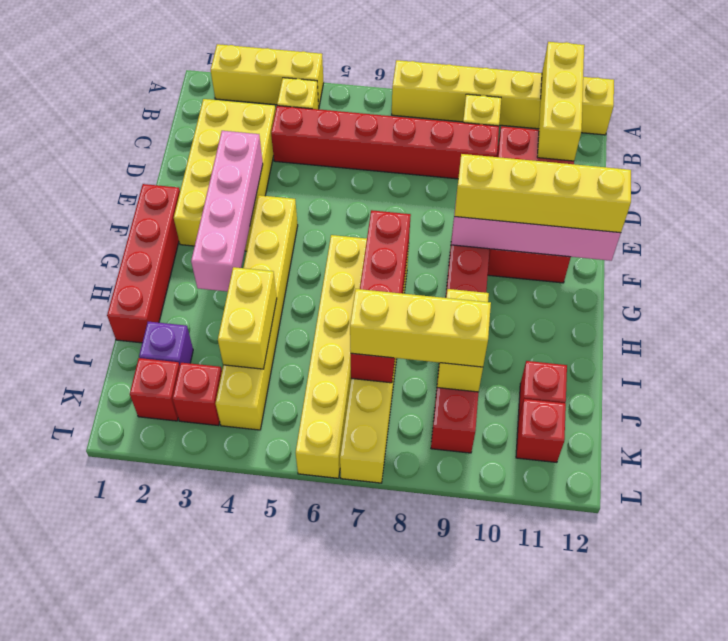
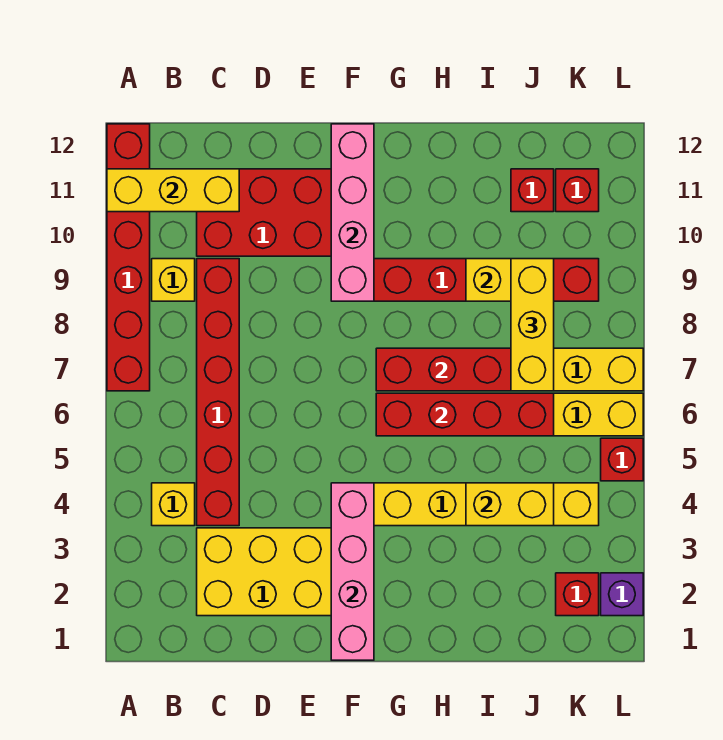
yellow brick A2:A4 level 1 -> none
yellow brick A7:A12 level 1 -> red brick A7:A12 level 1
pink brick E3:H3 level 2 -> pink brick F1:F4 level 2
red brick F1:I1 level 1 -> red brick G6:J6 level 2
yellow brick F9:F12 level 3 -> none
purple brick J2 level 1 -> purple brick L2 level 1
red brick K3 level 1 -> red brick L5 level 1

